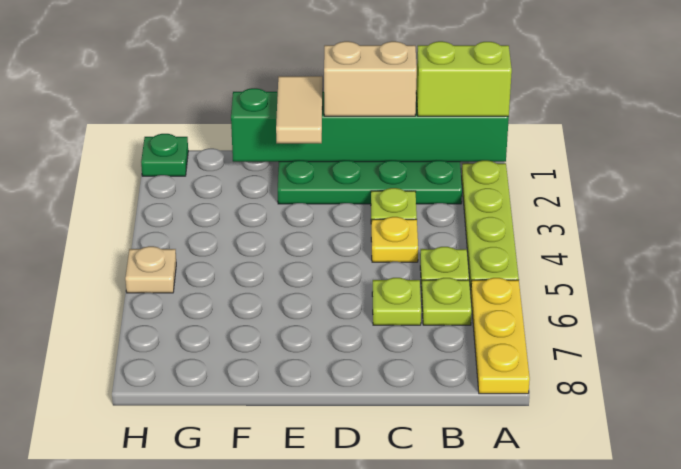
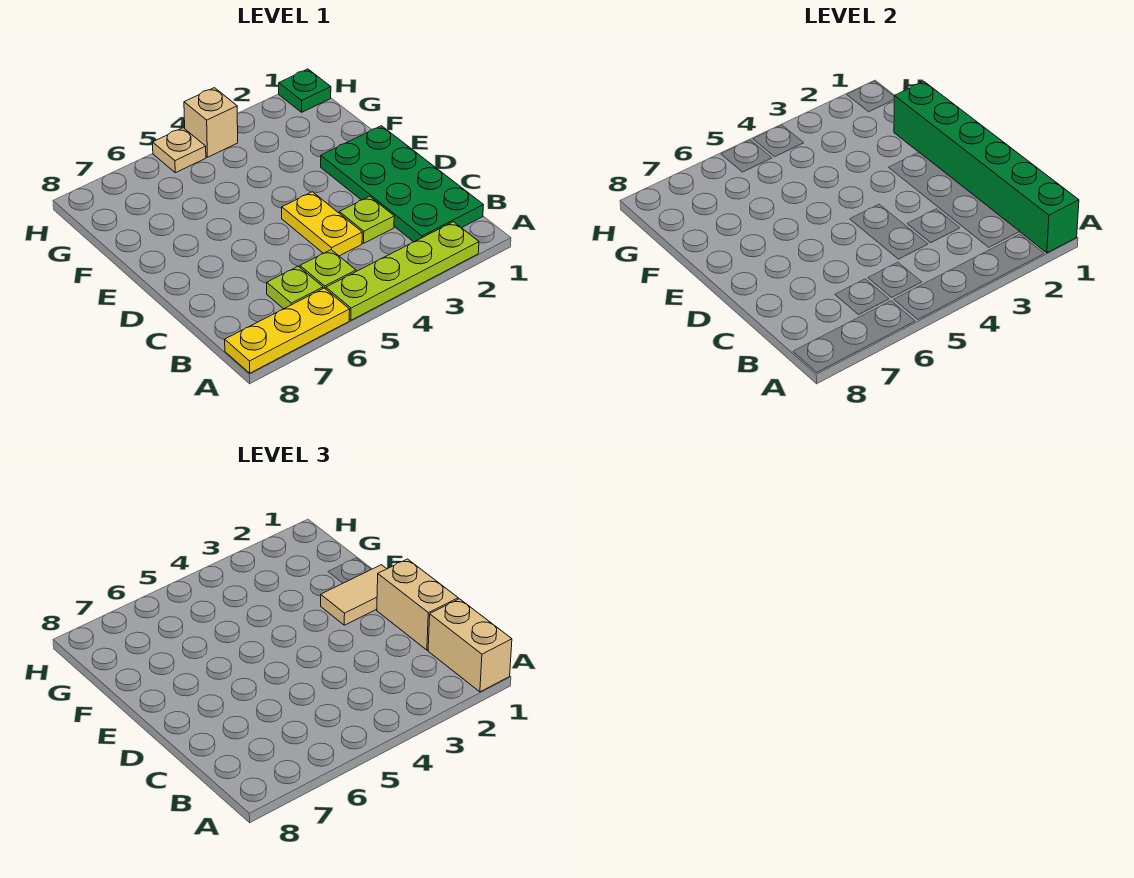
lime brick A1:B1 level 3 -> tan brick A1:B1 level 3
yellow plate C4 level 1 -> yellow plate C4:D4 level 1
lime plate C6 level 1 -> none
none -> tan brick H4 level 1

